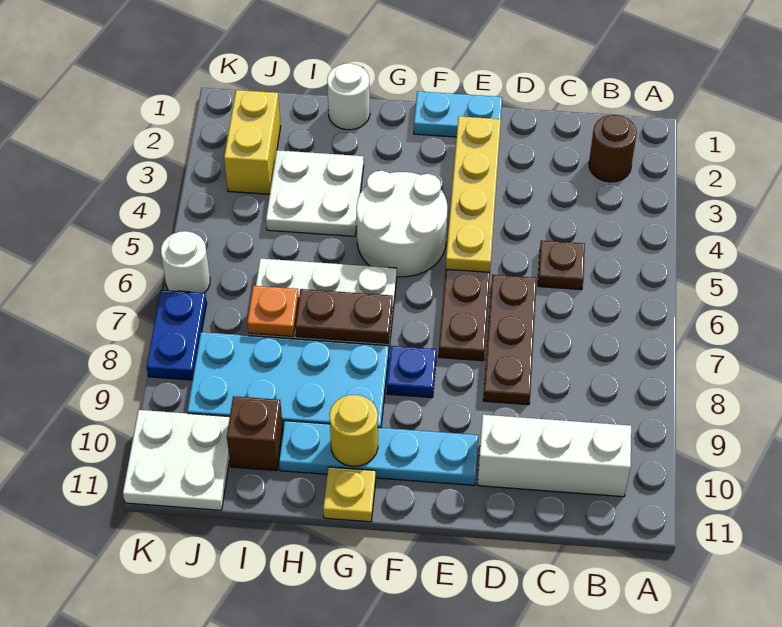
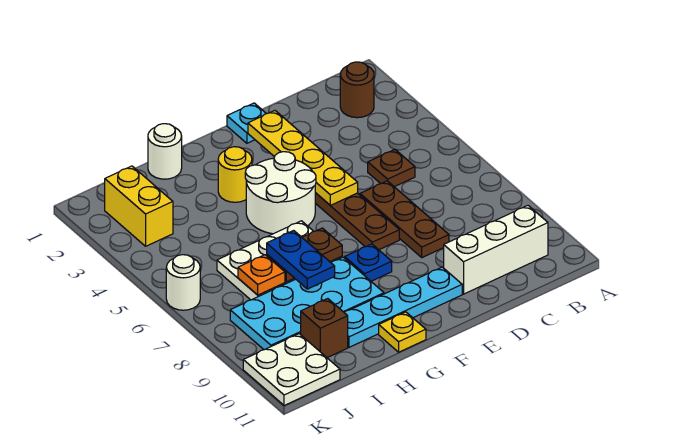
cyan plate E1:F1 level 1 -> cyan plate E1 level 1
yellow round brick G10 level 2 -> yellow round brick G3 level 1
white plate H3:I4 level 1 -> none
blue plate K7:K8 level 1 -> blue plate H7:H8 level 3

